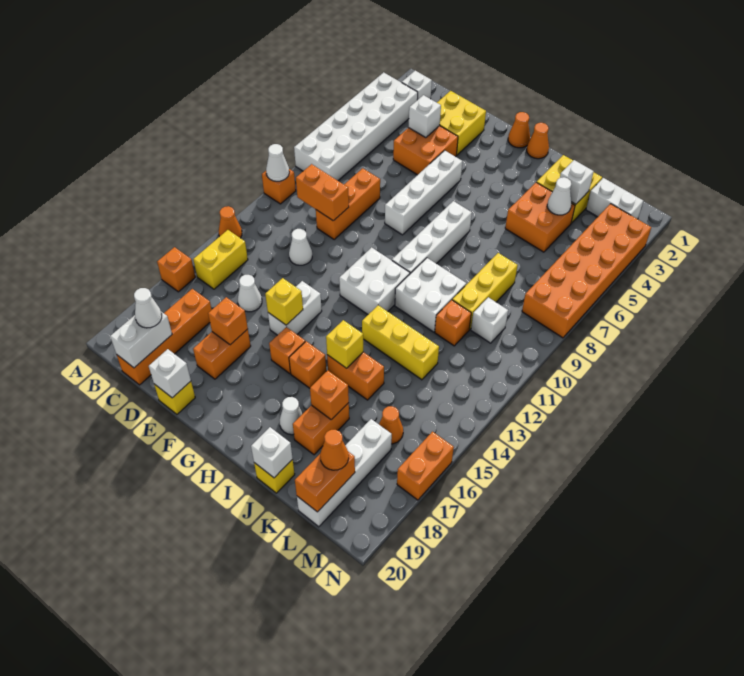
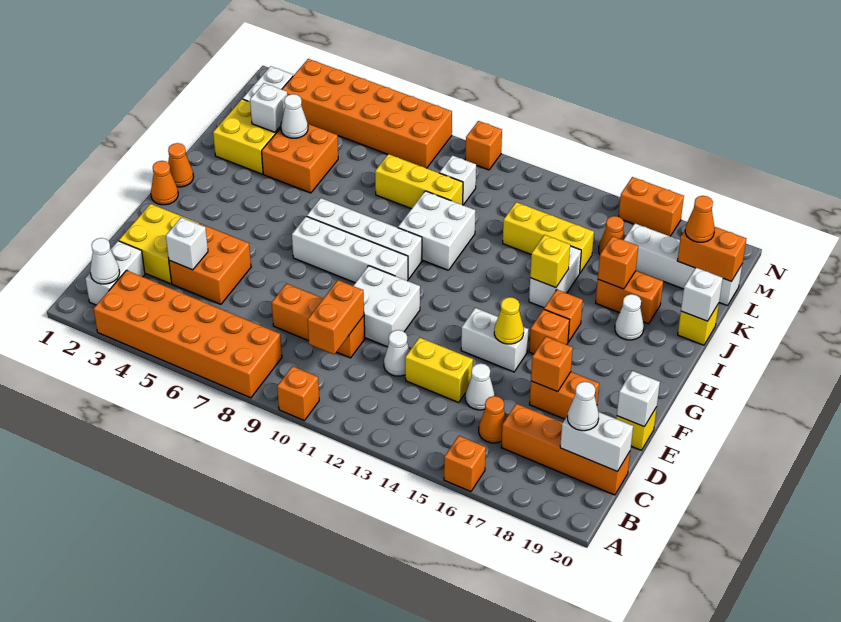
white brick A3:B8 level 1 -> orange brick A3:B8 level 1
white cone A10 level 2 -> white cone B2 level 2
orange cone A13 level 1 -> orange cone C16 level 1
white brick B2 level 1 -> white brick B2:C2 level 1
yellow brick B14:B15 level 1 -> yellow brick D13:D14 level 1
white brick F5:F8 level 1 -> white brick G7:G10 level 1
yellow brick F15 level 2 -> yellow cone F15 level 2
white brick G11:H12 level 1 -> white brick E10:F11 level 1
yellow brick I13:K13 level 1 -> yellow brick K13:K15 level 1
orange brick I15:J15 level 1 -> white brick I15:J15 level 1
orange brick K11 level 1 -> orange brick N10 level 1

